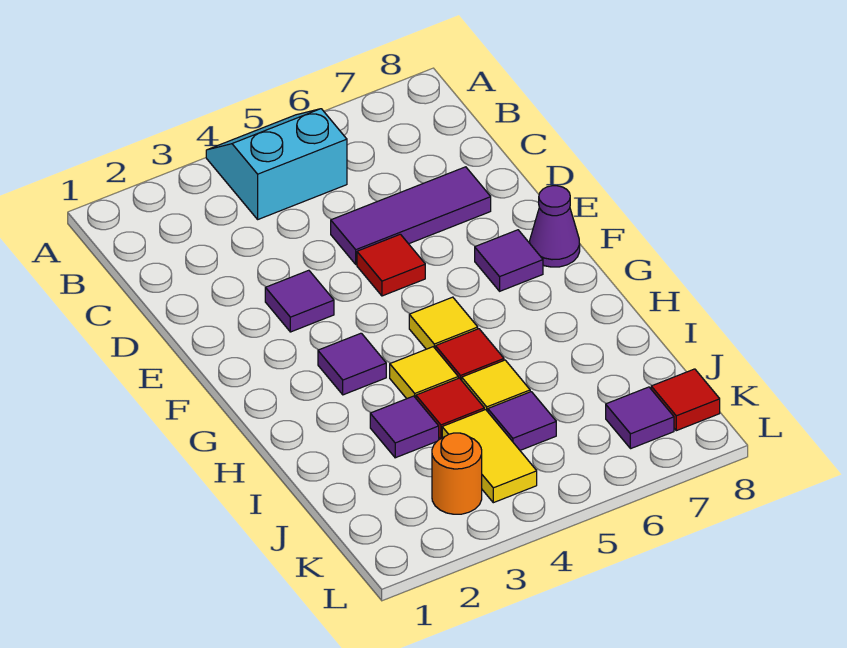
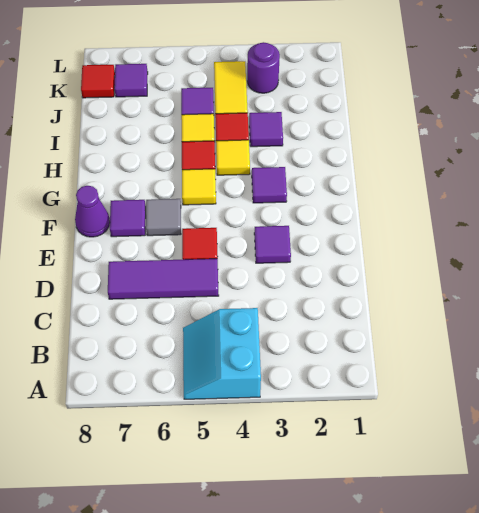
cyan slope A4:B5 level 1 top B -> cyan slope A4:B5 level 1 top 4
none -> grey tile F6 level 1
orange round brick K3 level 1 -> purple round brick K3 level 1

